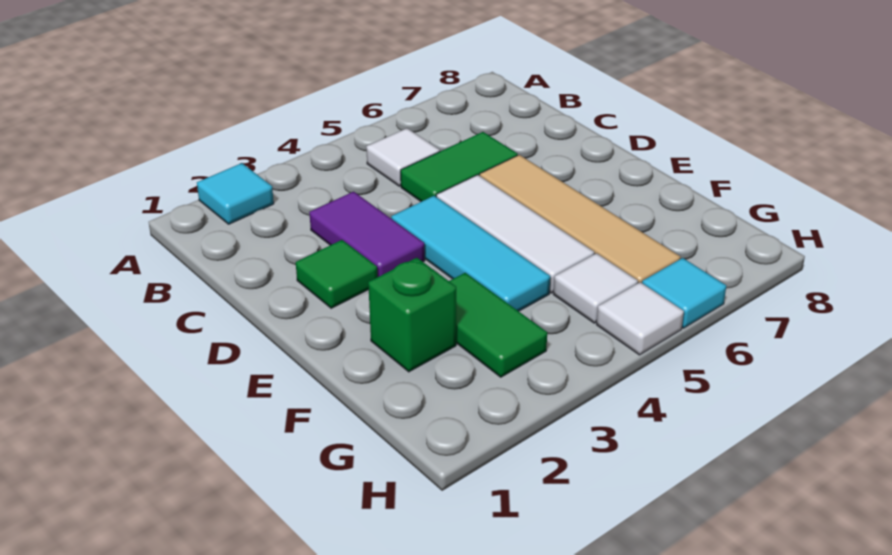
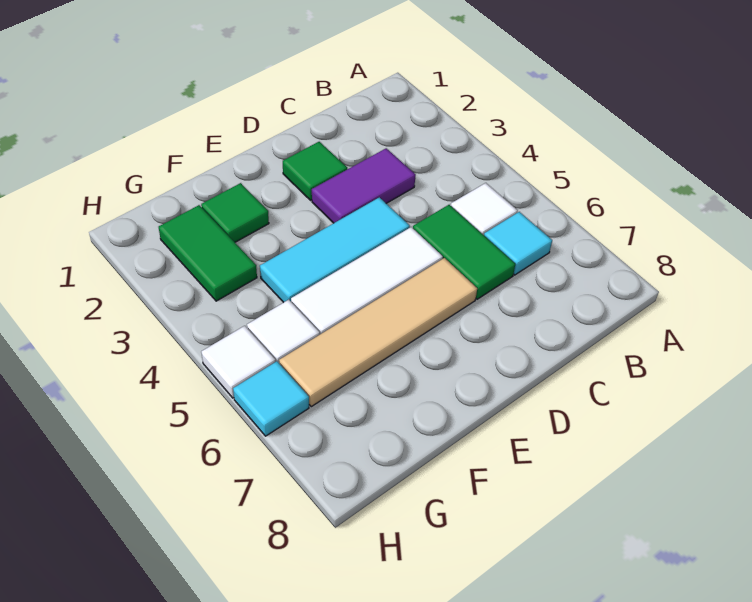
cyan tile A2 level 1 -> cyan tile B6 level 1
green brick F2 level 1 -> green tile F2 level 1
green tile F3:G3 level 1 -> green tile G2:G3 level 1

